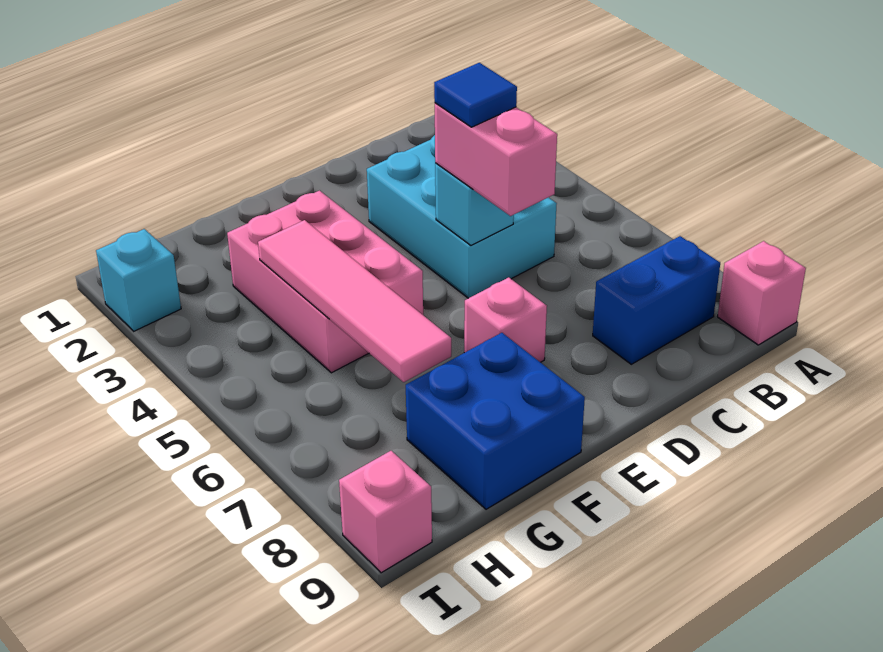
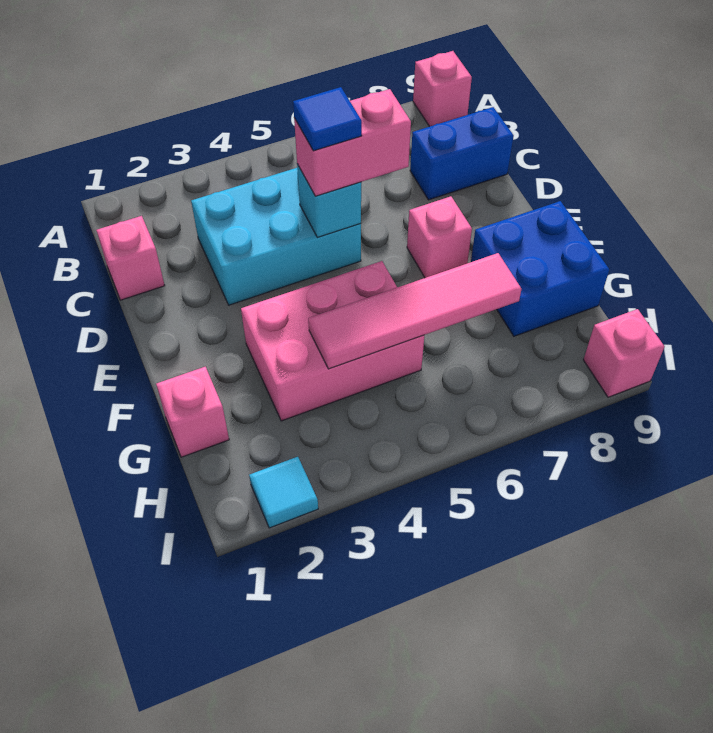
blue brick B8:C8 level 1 -> blue brick C8:C9 level 1
none -> pink brick C1 level 1
none -> pink brick G1 level 1
cyan brick I2 level 1 -> cyan tile I2 level 1

